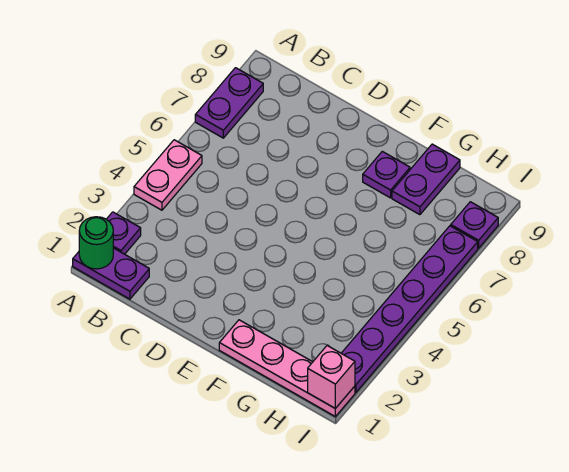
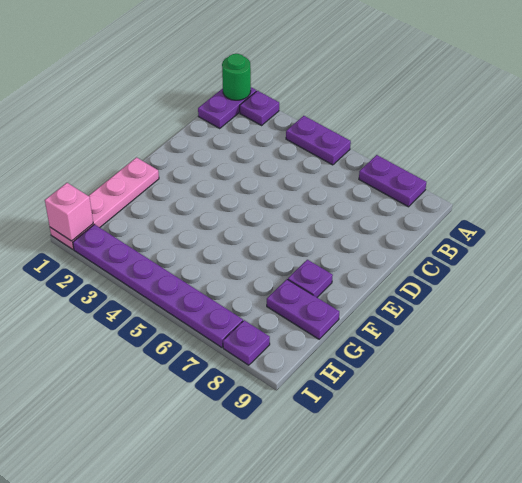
pink plate A4:A5 level 1 -> purple plate A4:A5 level 1

